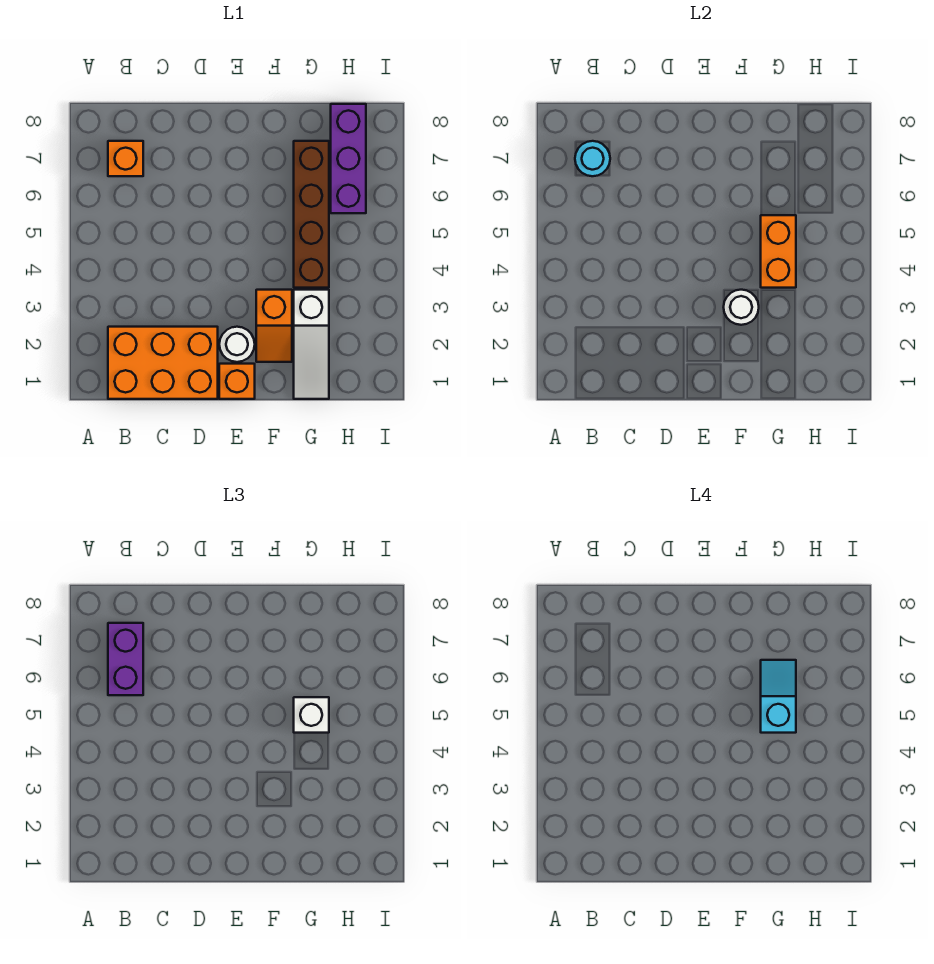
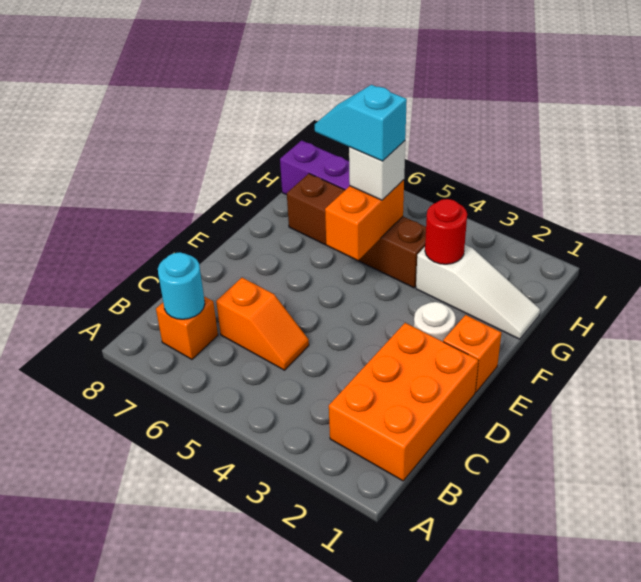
purple brick B6:B7 level 3 -> none
orange slope F2:F3 level 1 top 3 -> orange slope C5:C6 level 1 top 6
white round brick F3 level 2 -> none
none -> red round brick G3 level 2
orange brick G4:G5 level 2 -> orange brick F5:G5 level 2

